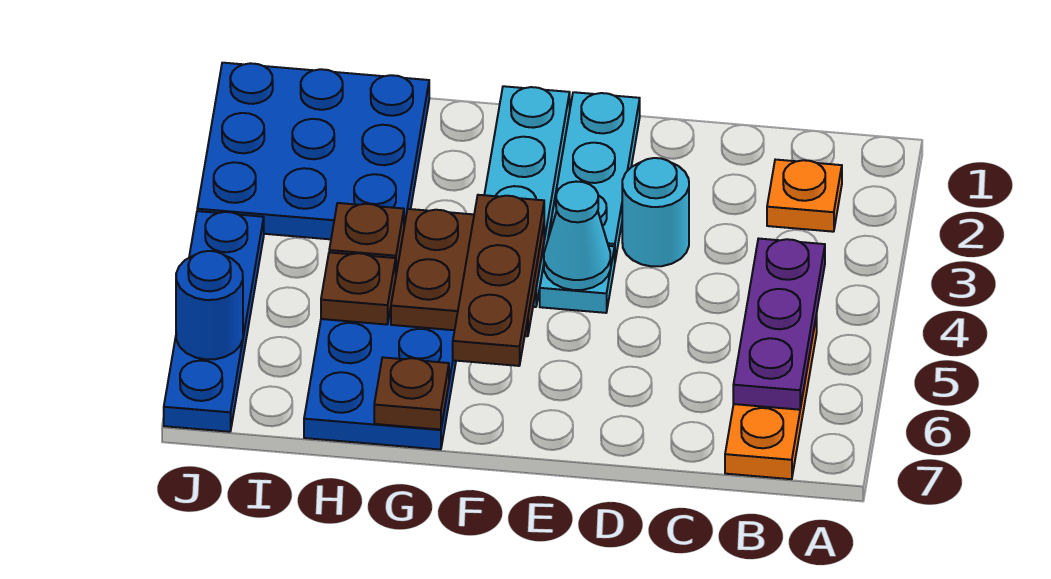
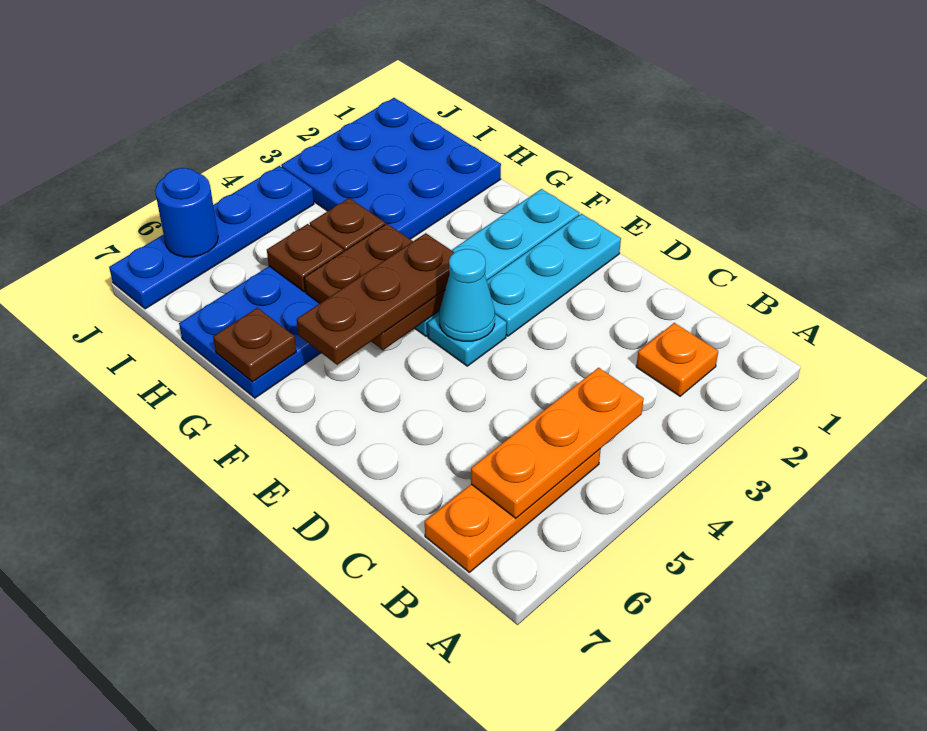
purple plate B4:B6 level 2 -> orange plate B4:B6 level 2
cyan round brick D3 level 1 -> none

